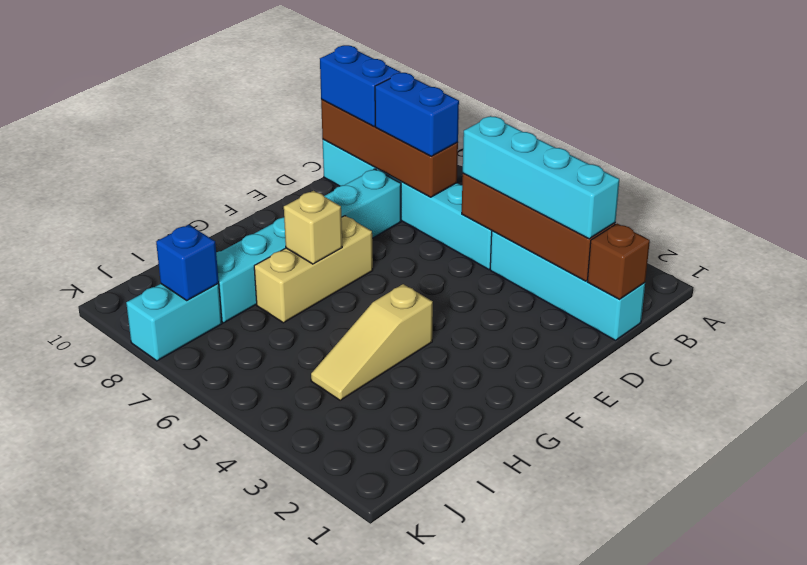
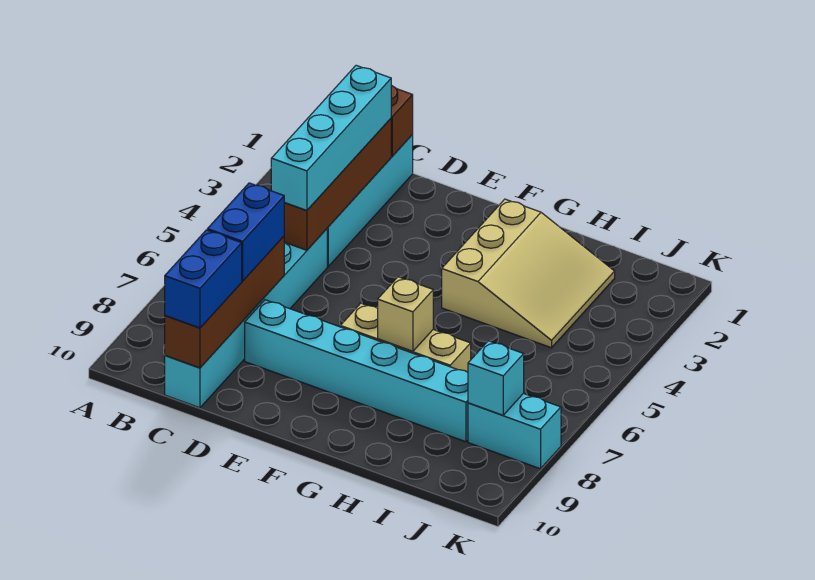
tan slope G4:I4 level 1 top G -> tan slope G2:I4 level 1 top G
blue brick J8 level 2 -> cyan brick J8 level 2

